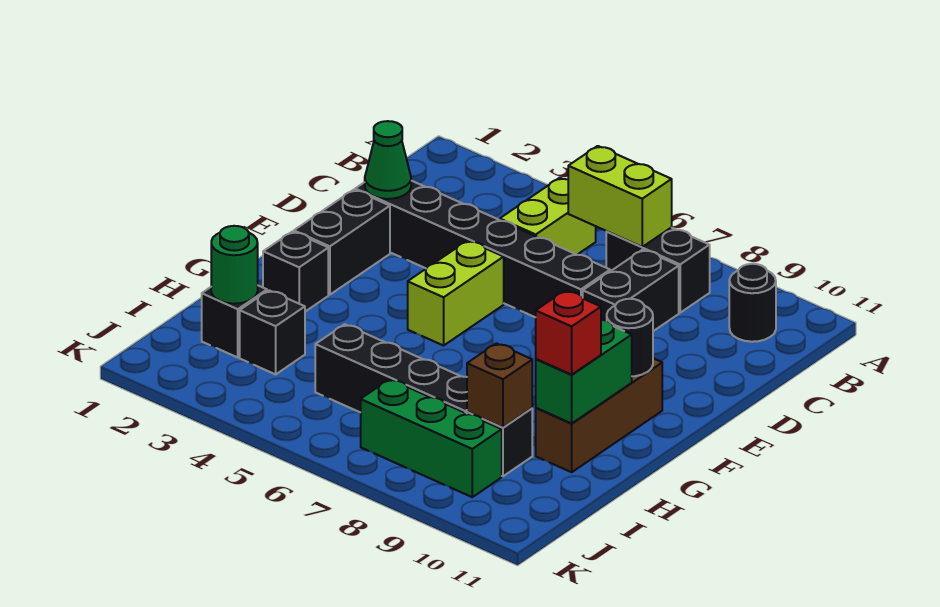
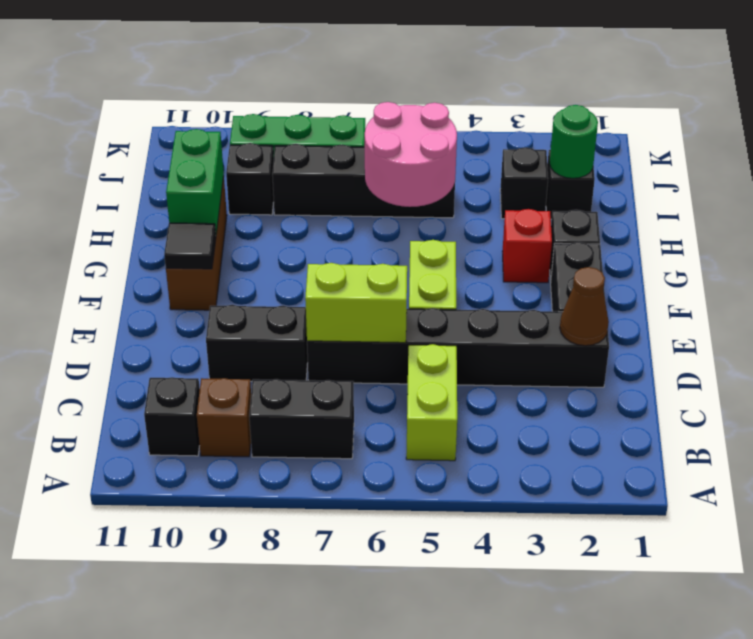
lime brick B6:B7 level 2 -> lime brick D6:D7 level 2
black round brick B10 level 1 -> black brick B10 level 1
black brick C8:D8 level 1 -> black brick D8:D9 level 1
green cone D2 level 2 -> brown cone D2 level 2
black round brick F10 level 2 -> black tile F10 level 2
none -> pink round brick H5:I6 level 2
red brick H10 level 3 -> red brick G3 level 1
brown brick I9 level 2 -> brown brick B9 level 1

